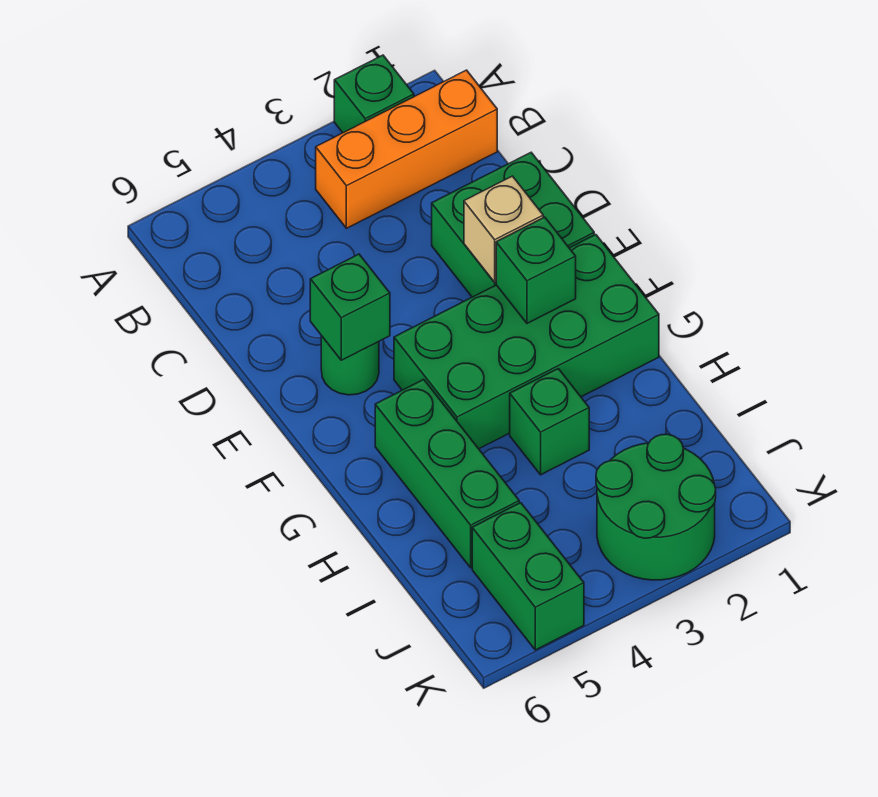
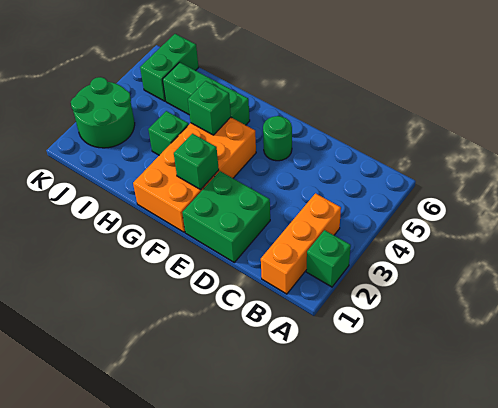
tan brick E2 level 2 -> none
green brick E5 level 2 -> green brick G4 level 2
green brick F1:G4 level 1 -> orange brick F1:G4 level 1
green brick J5:K5 level 1 -> green brick J5:J6 level 1

